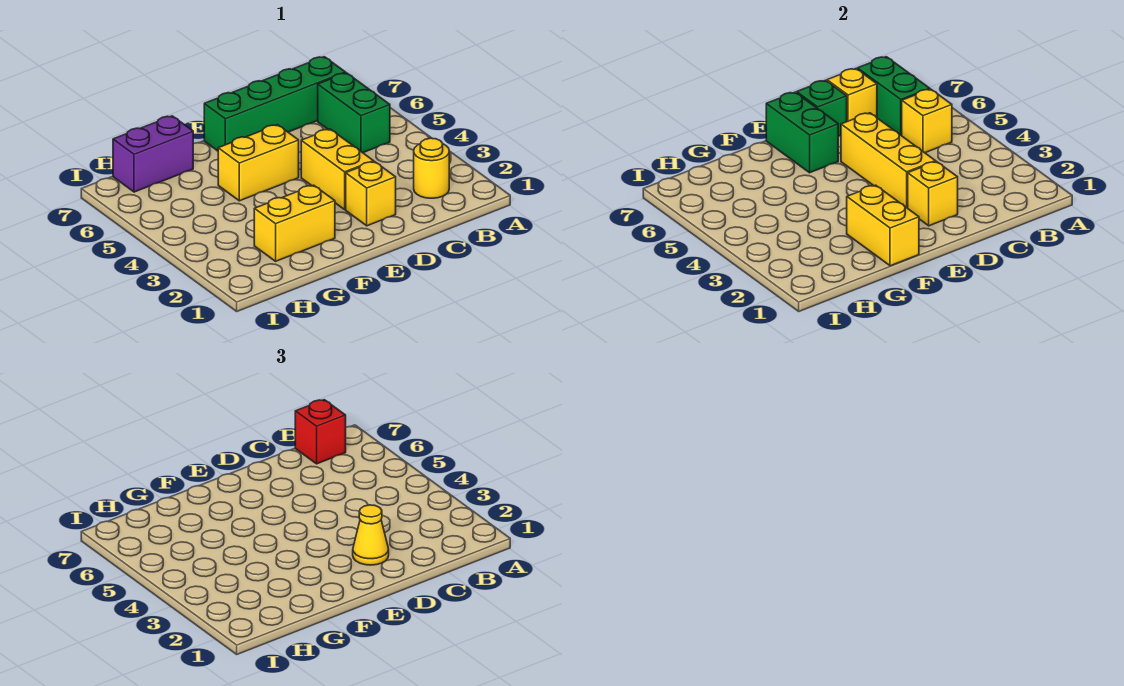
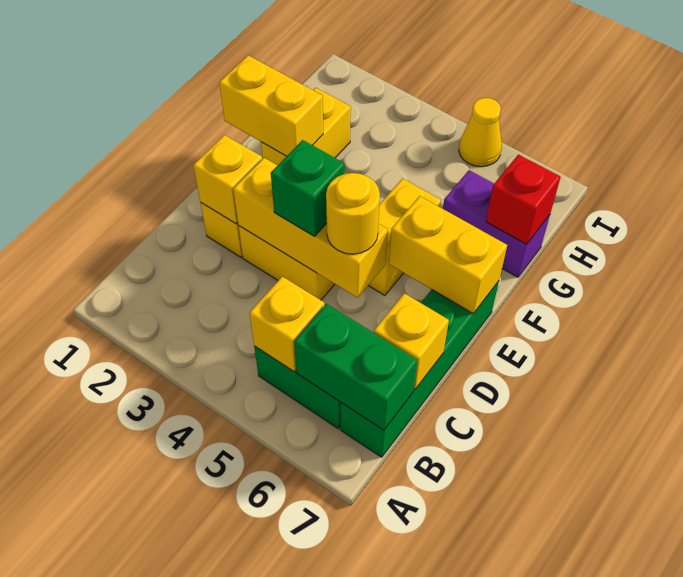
yellow round brick B2 level 1 -> yellow round brick D5 level 3
red brick B7 level 3 -> red brick G7 level 2
yellow cone D2 level 3 -> yellow cone I5 level 1
green brick D7 level 2 -> green brick D4 level 3
green brick E6:E7 level 2 -> yellow brick E6:E7 level 2
purple brick G7:H7 level 1 -> purple brick G6:G7 level 1

